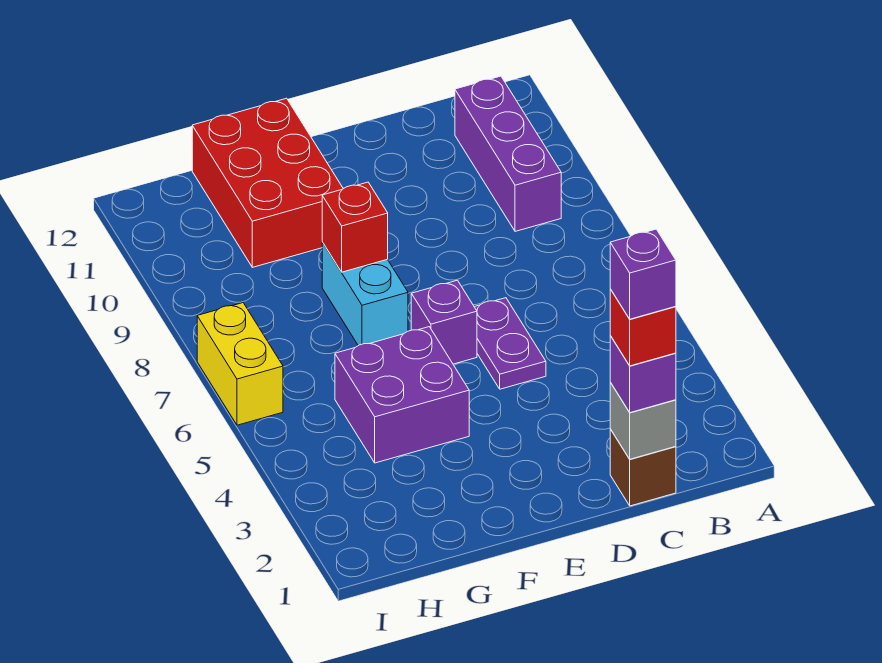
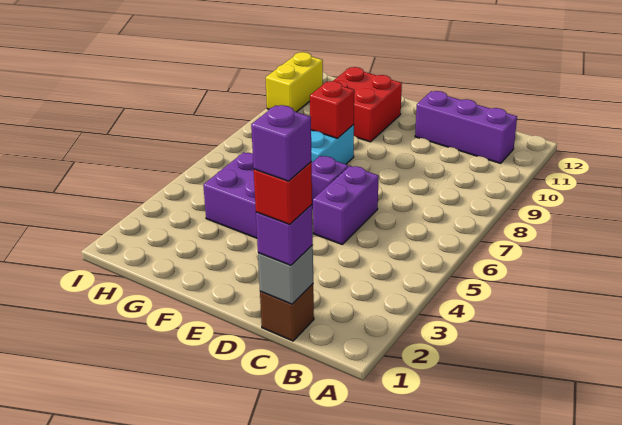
purple brick B9:B11 level 1 -> purple brick B11:D11 level 1
purple plate D5:D6 level 1 -> purple brick D5:D6 level 1
red brick F10:G12 level 1 -> red brick F10:G11 level 1
yellow brick I6:I7 level 1 -> yellow brick I10:I11 level 1

